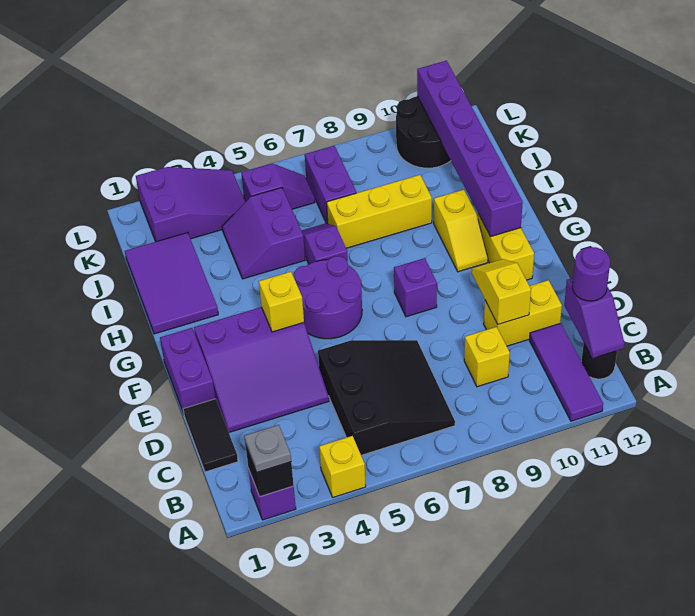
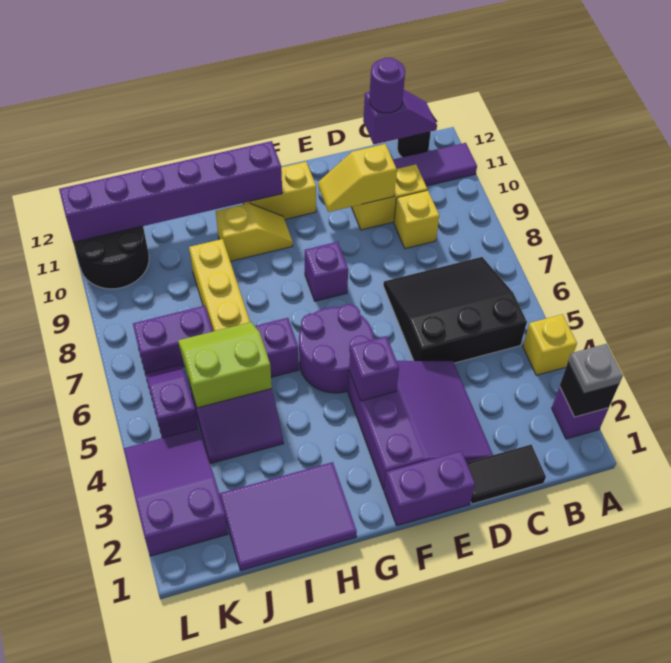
yellow brick D10:D11 level 1 -> yellow brick C10:D10 level 1
yellow brick F4 level 2 -> purple brick F4 level 2
none -> lime slope I5:J6 level 2 top 5

